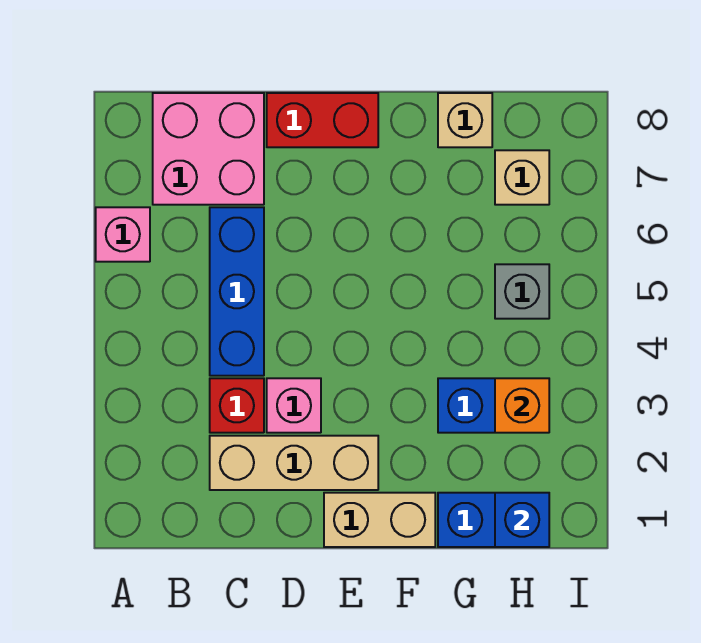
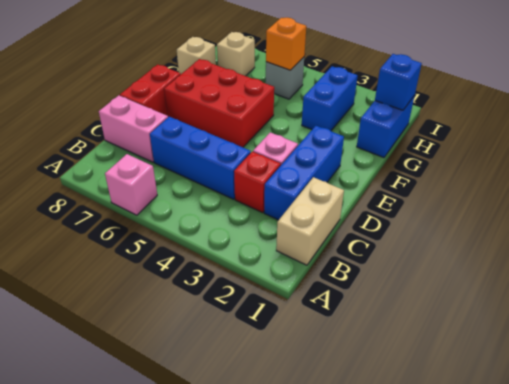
pink brick B7:C8 level 1 -> pink brick C7:C8 level 1
tan brick C2:E2 level 1 -> blue brick C2:E2 level 1
tan brick E1:F1 level 1 -> tan brick B1:C1 level 1
none -> red brick E5:F7 level 1
orange brick H3 level 2 -> orange brick H5 level 2

